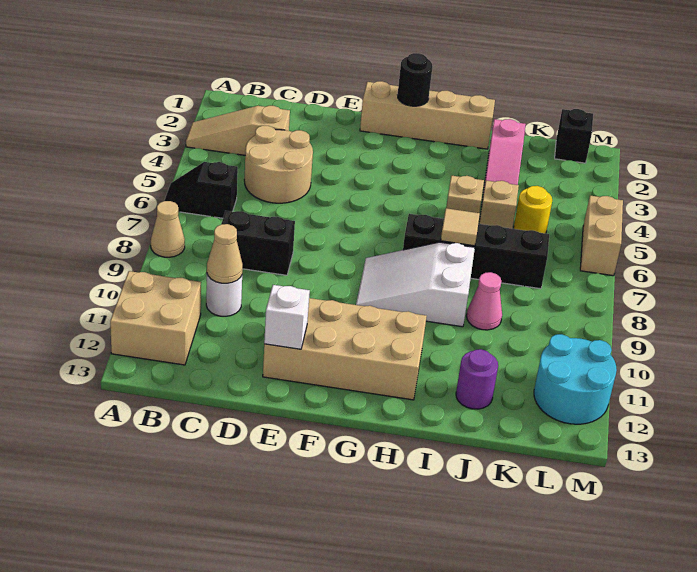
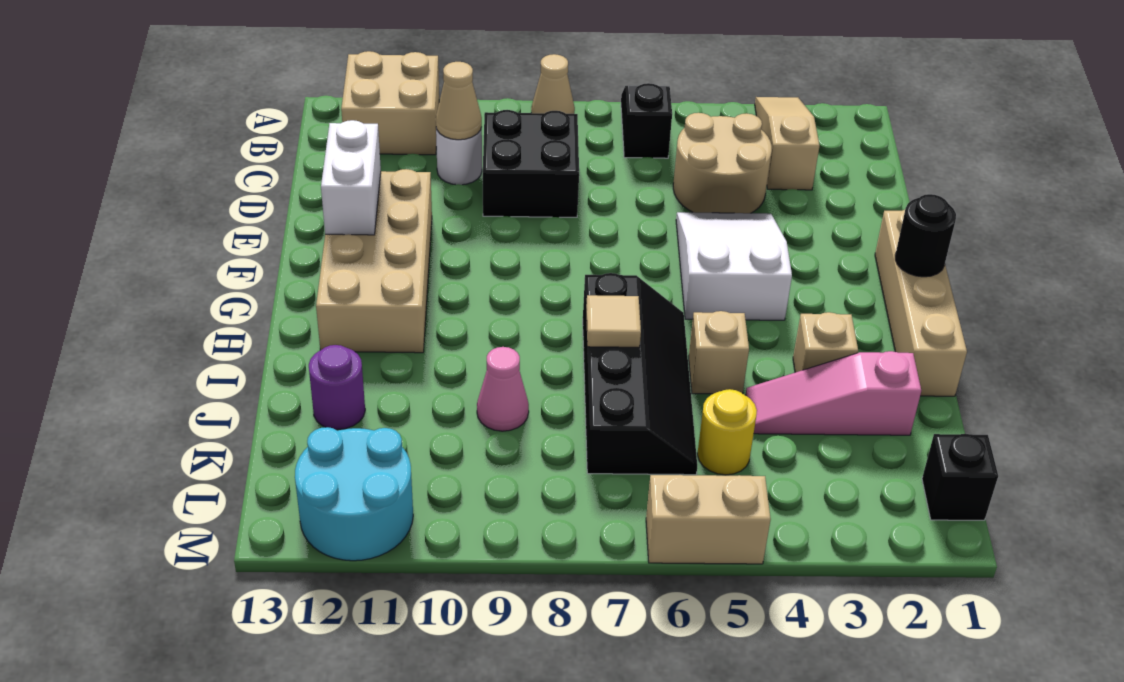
black brick C8:D8 level 1 -> black brick C8:D9 level 1
white brick E12 level 2 -> white brick E12:F12 level 2
white slope G8:I9 level 1 top I -> white slope E4:G5 level 1 top G
tan brick J5 level 1 -> tan brick I3 level 1

